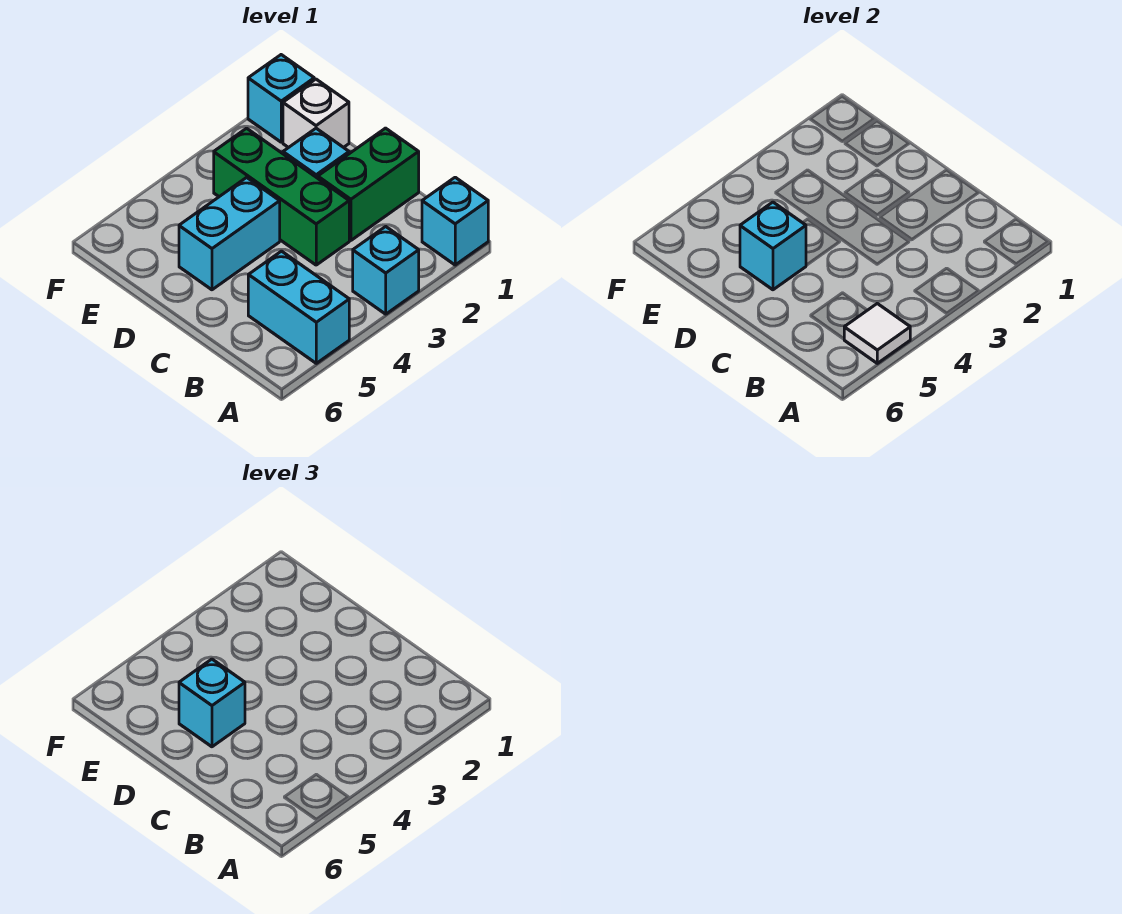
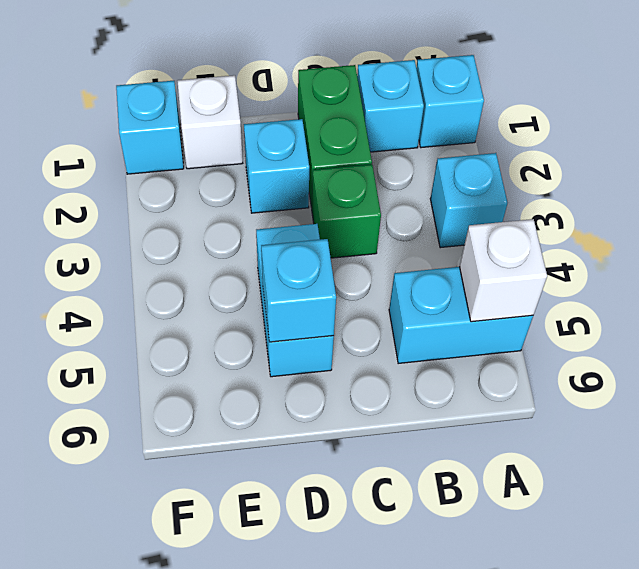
white tile A5 level 2 -> white brick A5 level 2
green brick C3:E3 level 1 -> green brick C3 level 1
cyan brick D5 level 3 -> cyan brick B1 level 1

